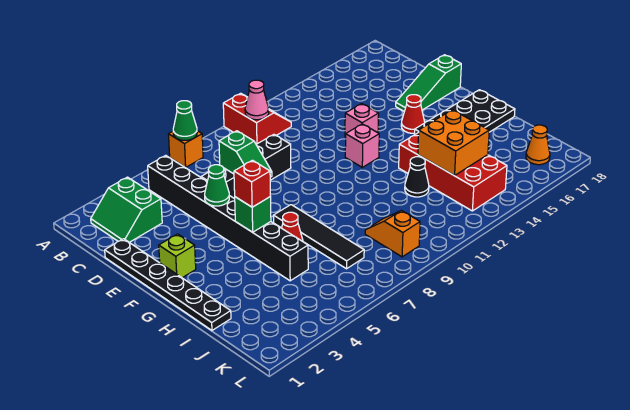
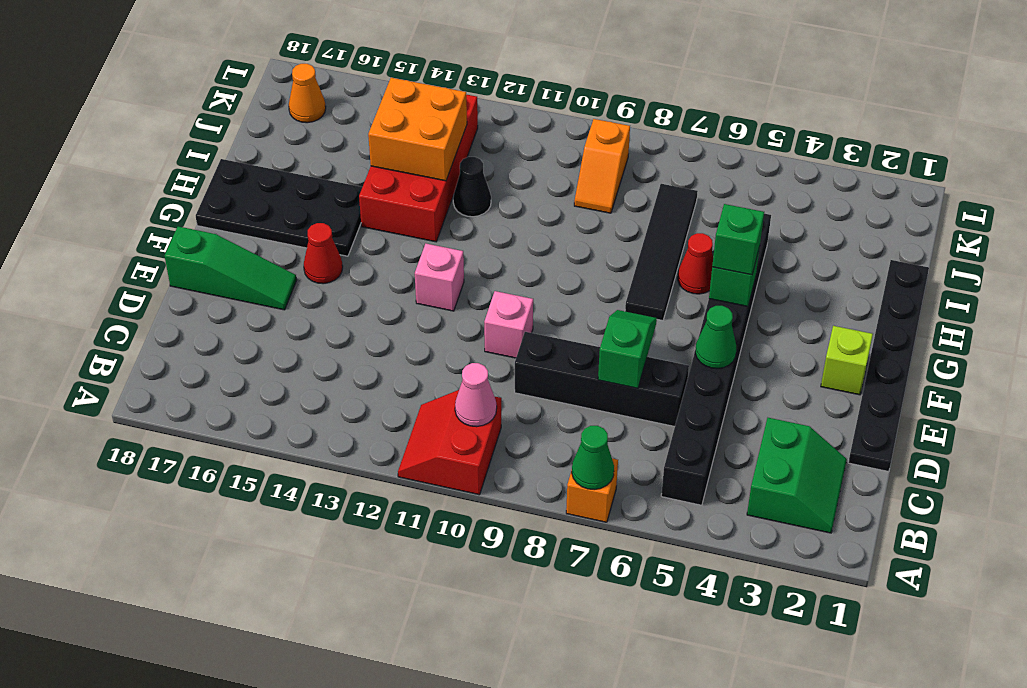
pink brick E13 level 1 -> pink brick E10 level 1
red brick G5 level 3 -> green brick G5 level 3

